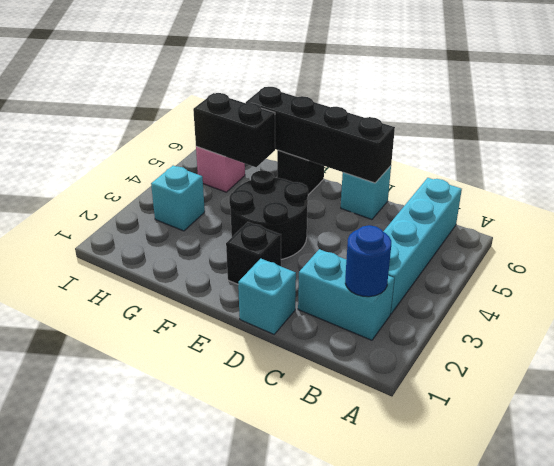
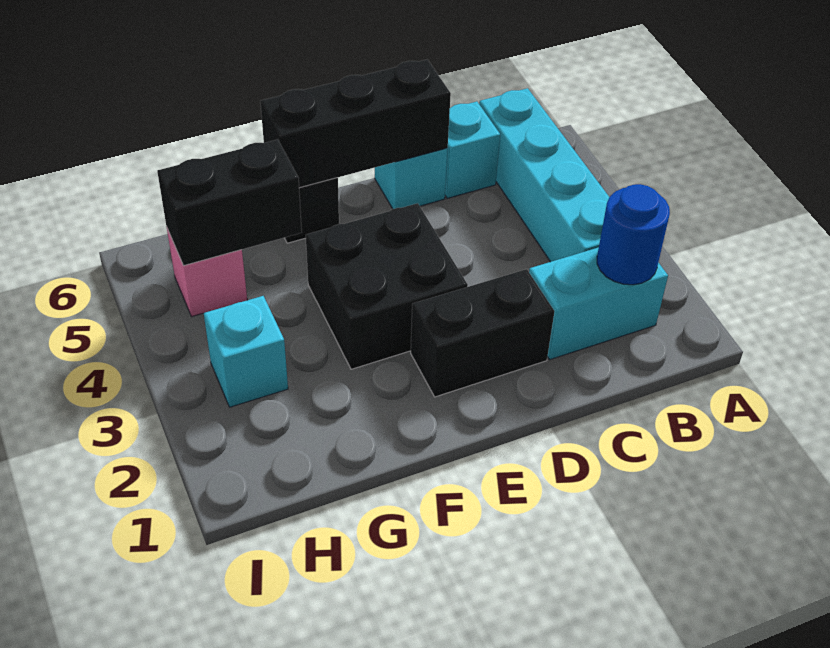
cyan brick D1 level 1 -> cyan brick C6 level 1
black brick D6:G6 level 2 -> black brick D6:F6 level 2
black brick E2 level 1 -> black brick D2:E2 level 1
black round brick E3:F4 level 1 -> black brick E3:F4 level 1

